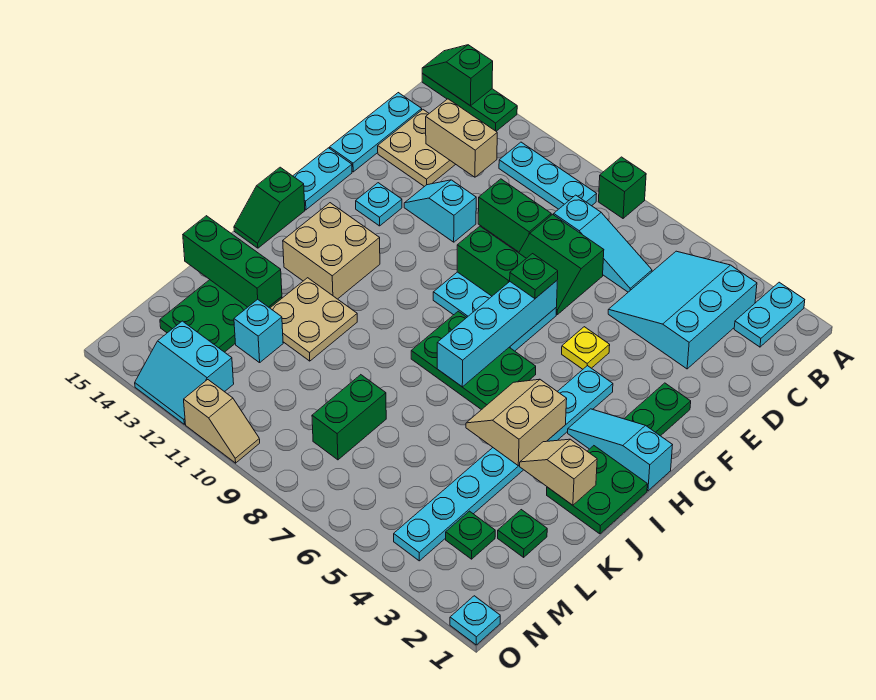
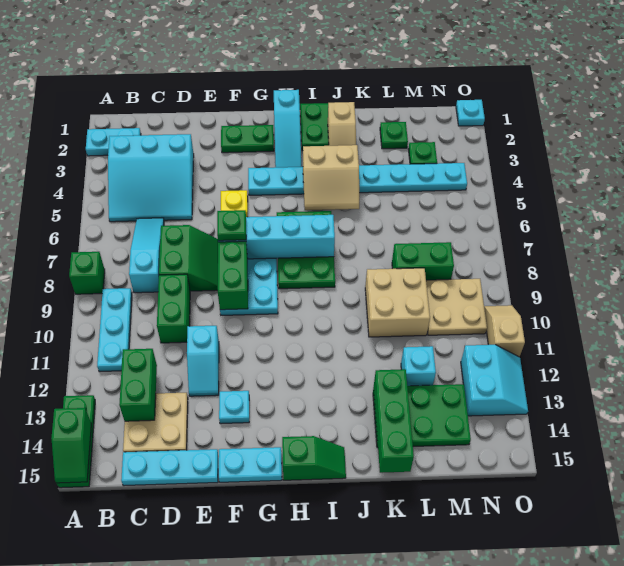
tan brick C12:C13 level 2 -> green brick C12:C13 level 2
tan brick H12:I13 level 1 -> tan brick K9:L10 level 1
tan plate J11:K12 level 1 -> tan plate M9:N10 level 1

